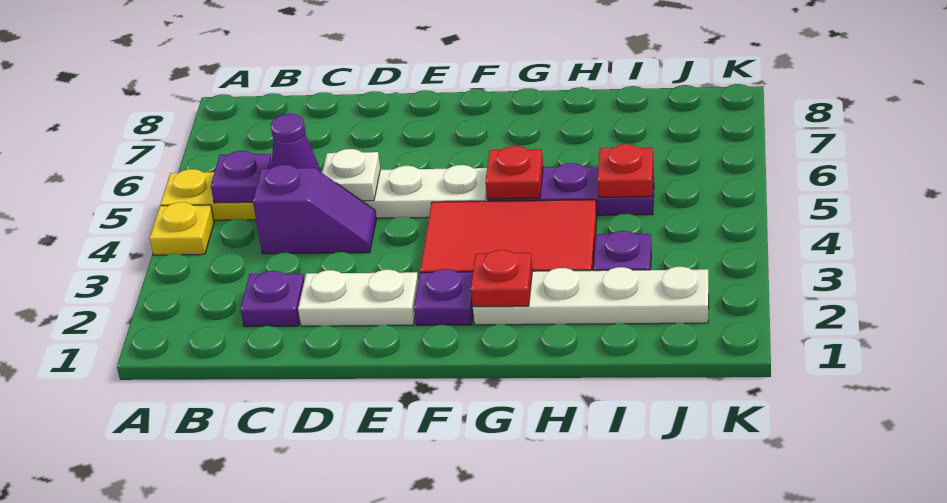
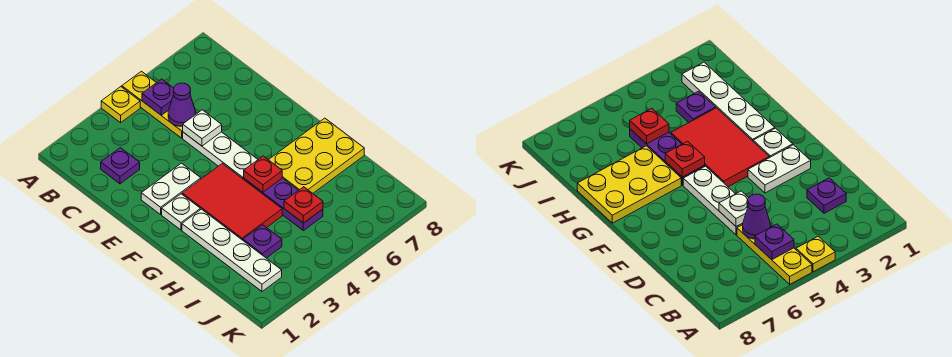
purple slope C4:D4 level 1 top C -> none
white plate D2:E2 level 1 -> white plate E2:E3 level 1
purple plate F2 level 1 -> white plate F2 level 1
red plate G2 level 2 -> none
none -> yellow plate G6:H8 level 1

